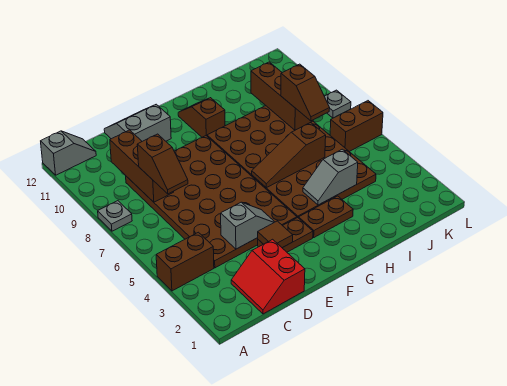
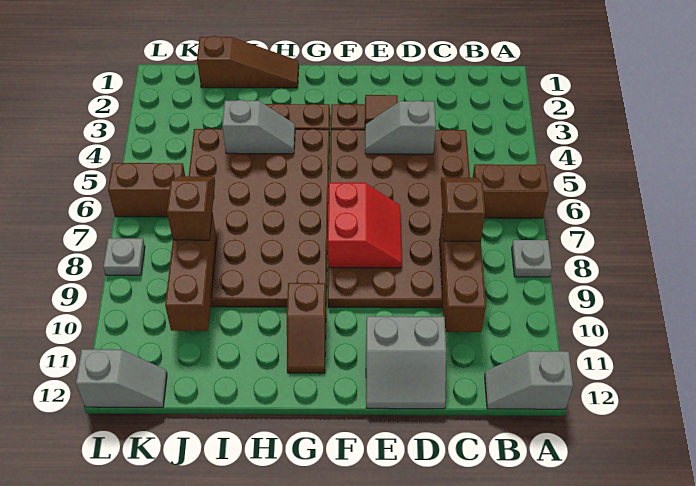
brown brick A4:B4 level 1 -> brown brick A6:B6 level 1
red slope C1:D2 level 1 top D -> red slope E7:F8 level 2 top F
brown slope G6:I6 level 2 top I -> brown slope H1:J1 level 1 top J
none -> grey slope K12:L12 level 1 top L

